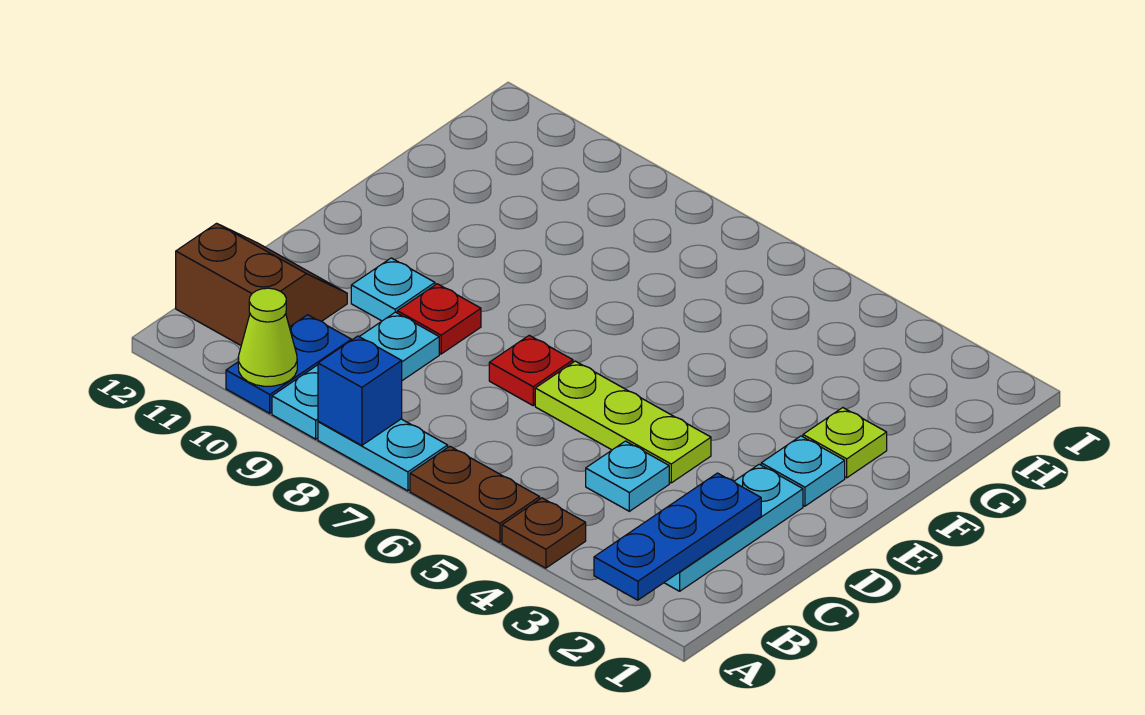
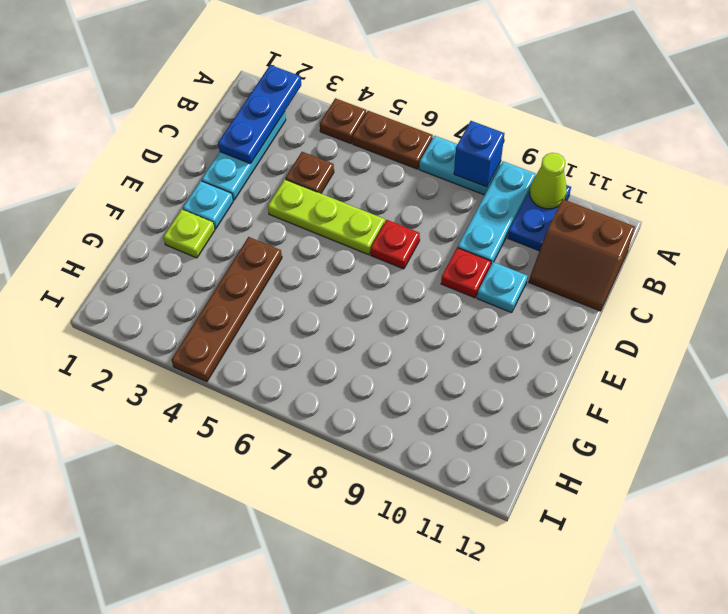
cyan plate C4 level 1 -> brown plate C4 level 1
none -> brown plate F4:I4 level 1

